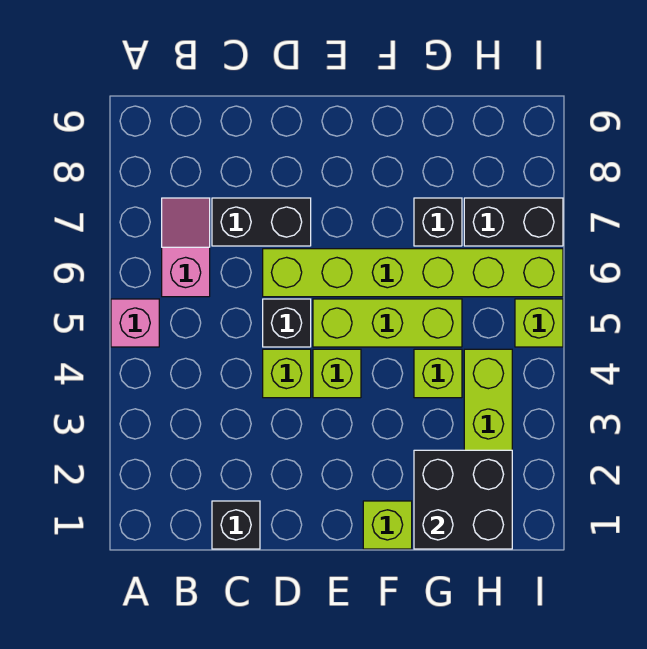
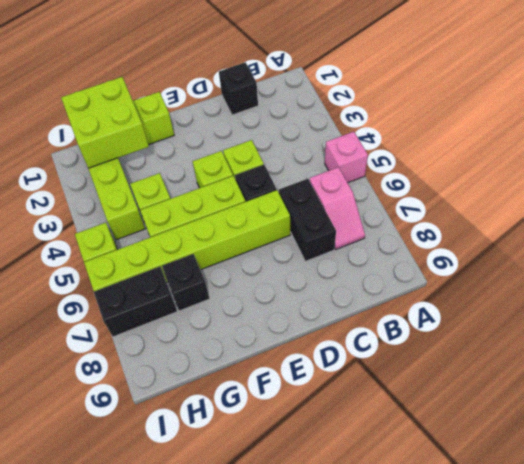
black brick C7:D7 level 1 -> black brick C6:C7 level 1
black brick G1:H2 level 2 -> lime brick G1:H2 level 2

